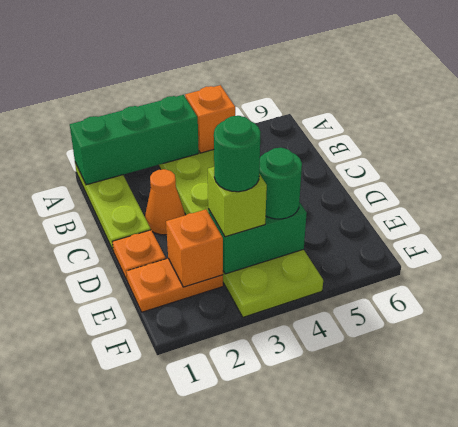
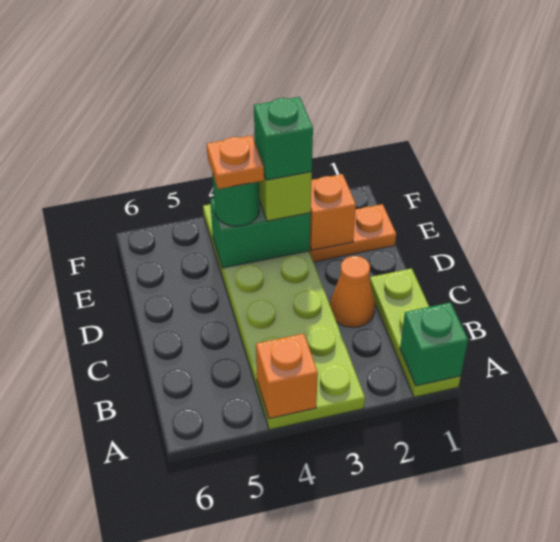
green brick A1:A3 level 2 -> green brick A1 level 2
orange plate D1 level 1 -> orange plate E4 level 4
green round brick E3 level 4 -> green brick E3 level 4

